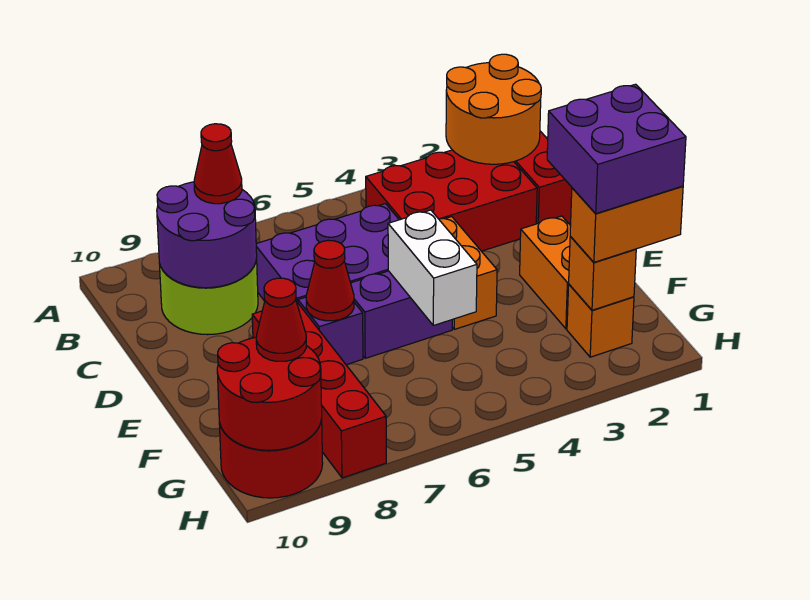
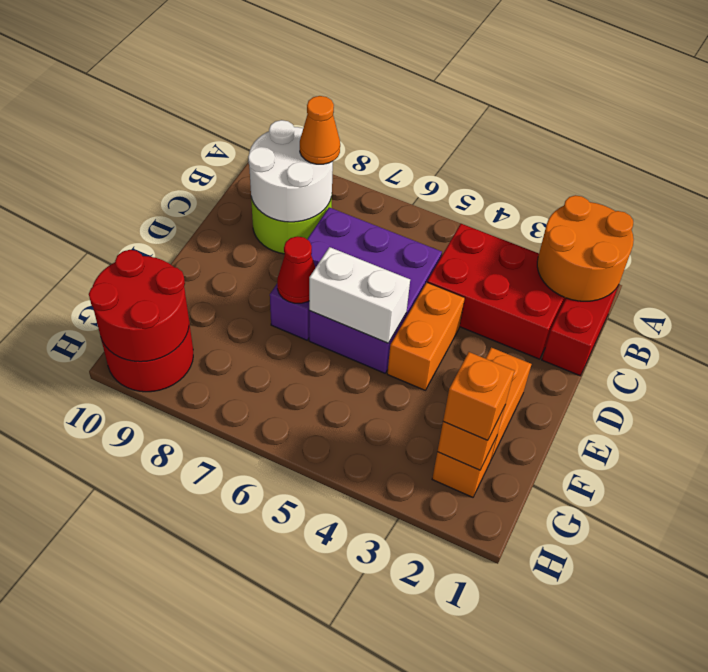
purple round brick B8:C9 level 2 -> white round brick B8:C9 level 2
red cone B8 level 3 -> orange cone B8 level 3
white brick E5:F5 level 2 -> white brick E5:E6 level 2
red brick E8:H8 level 1 -> none
purple brick F1:G2 level 4 -> none
orange brick G1:G2 level 3 -> orange brick G2 level 3
red cone G9 level 3 -> none

